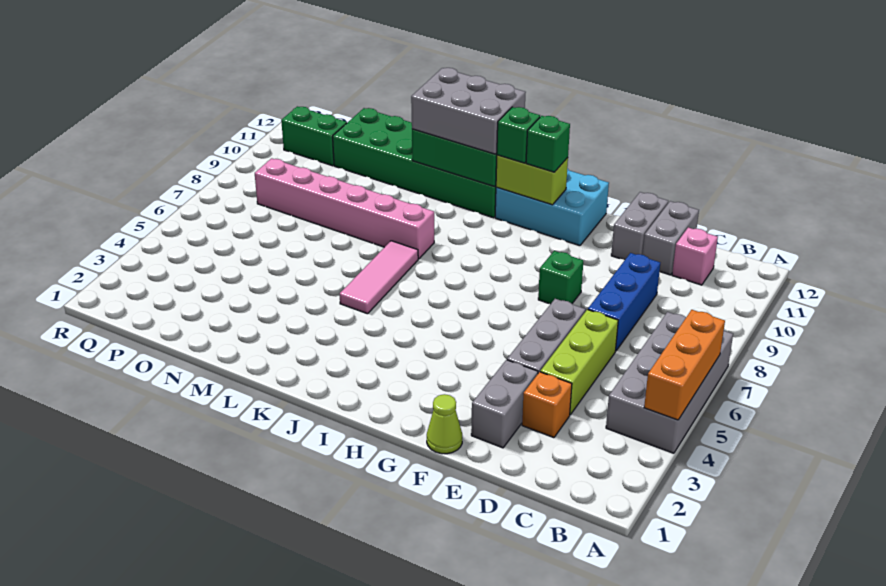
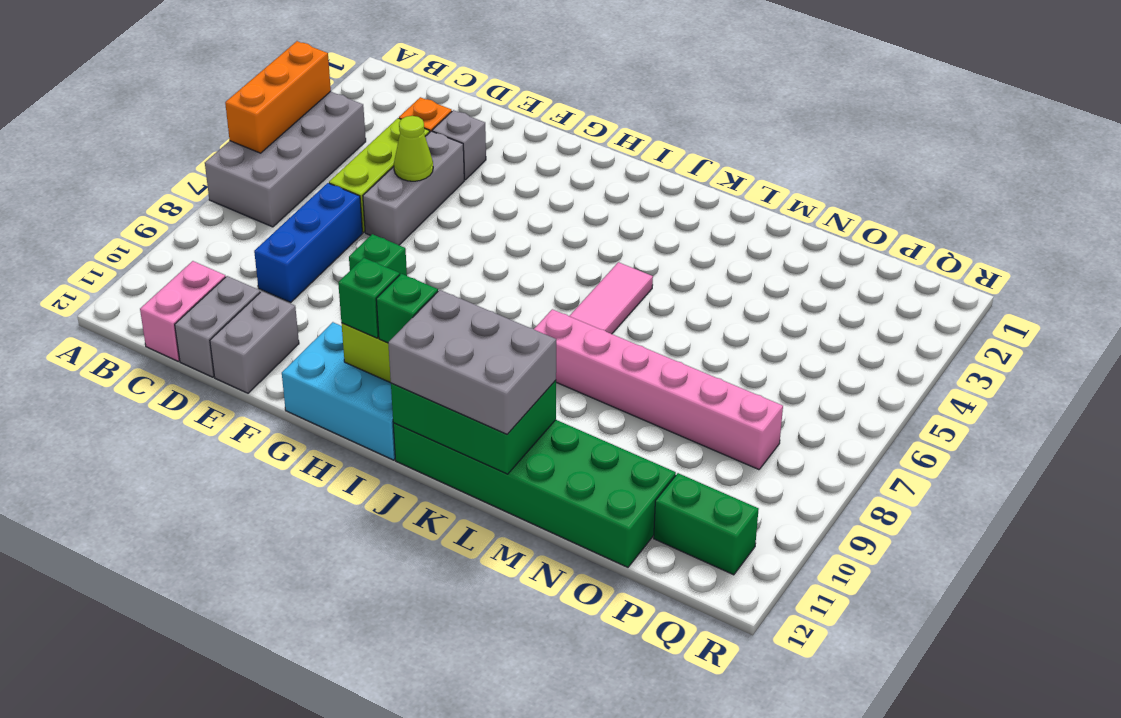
pink brick C11 level 1 -> pink brick C11:C12 level 1
grey brick E2:E3 level 1 -> grey brick E3 level 1
lime cone F1 level 1 -> lime cone E5 level 2

